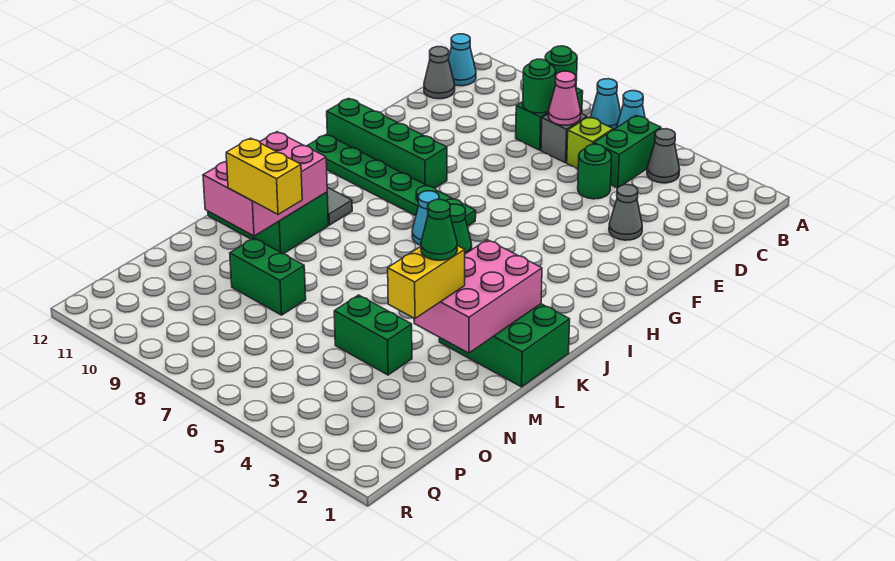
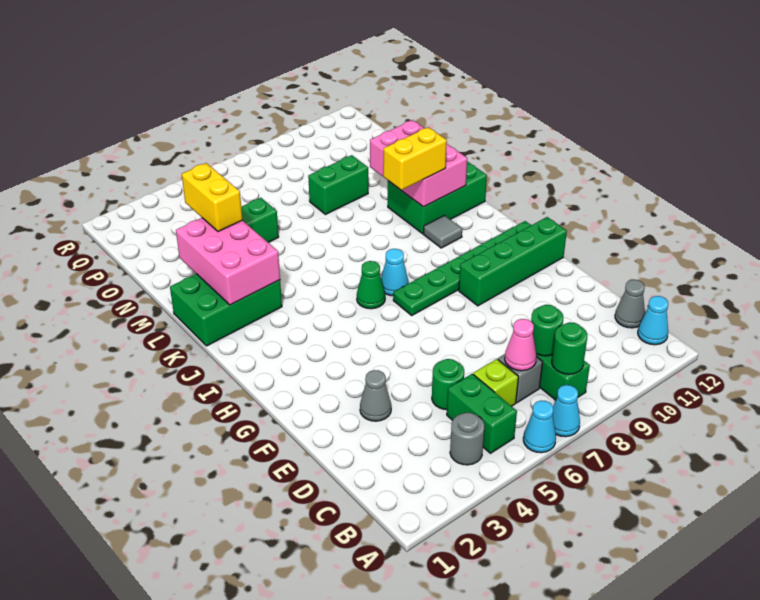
grey cone B4 level 1 -> grey round brick B4 level 1
green cone M3 level 4 -> none
yellow brick M9:M10 level 3 -> yellow brick K9:K10 level 3

